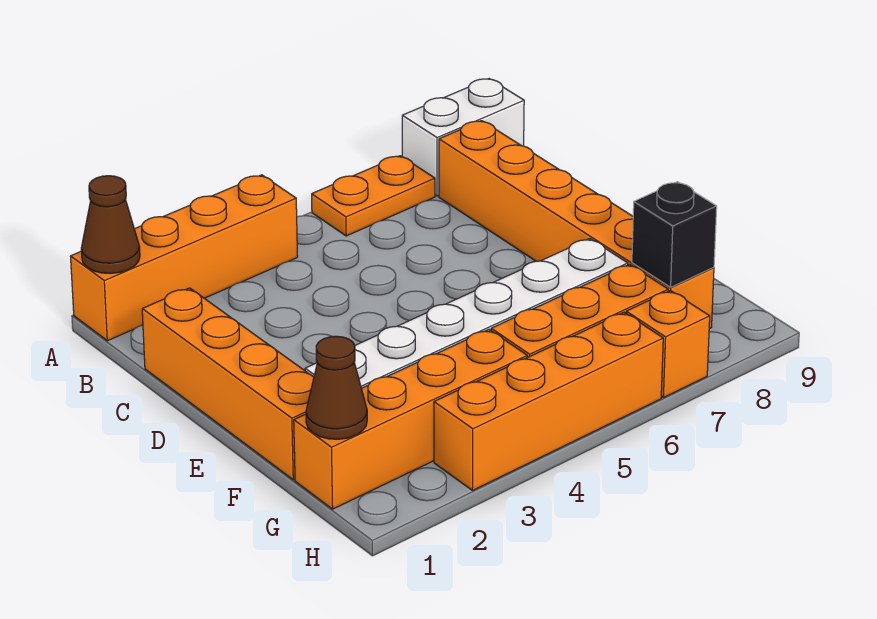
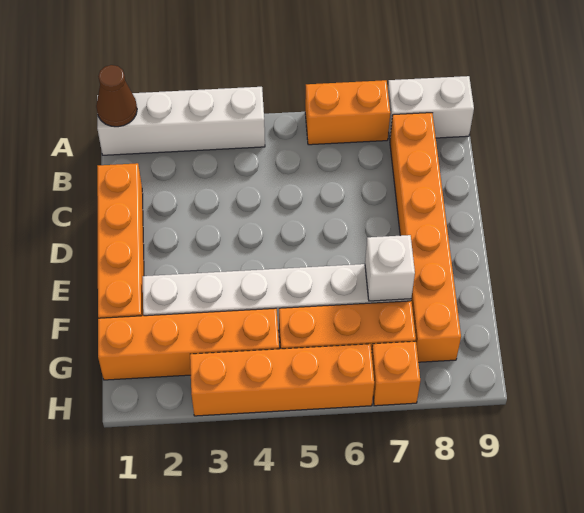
orange brick A1:A4 level 1 -> white brick A1:A4 level 1
orange plate A6:A7 level 1 -> orange brick A6:A7 level 1
none -> white brick F7 level 2
brown cone G1 level 2 -> none
black brick G8 level 2 -> none

